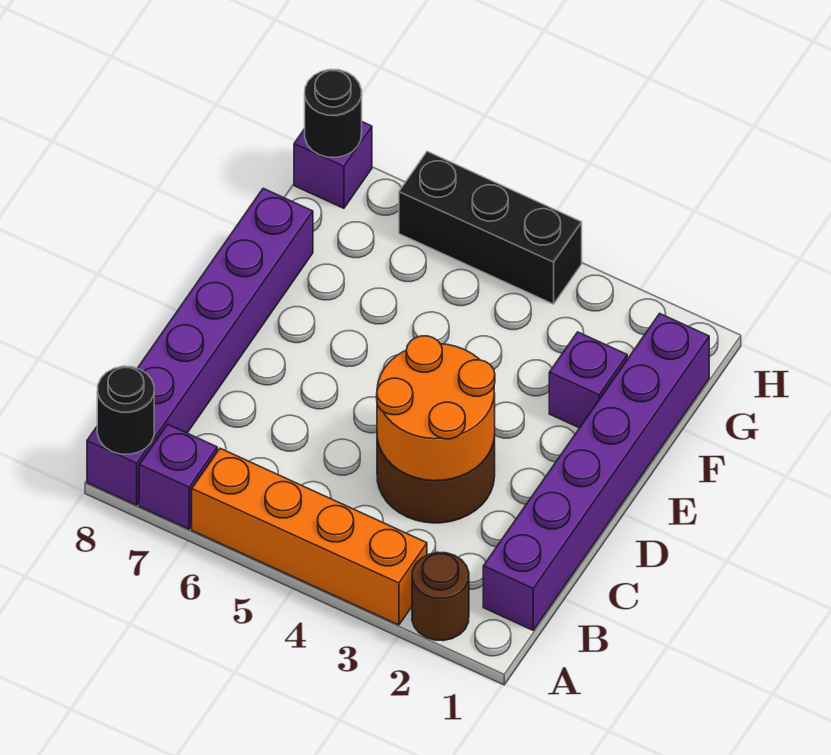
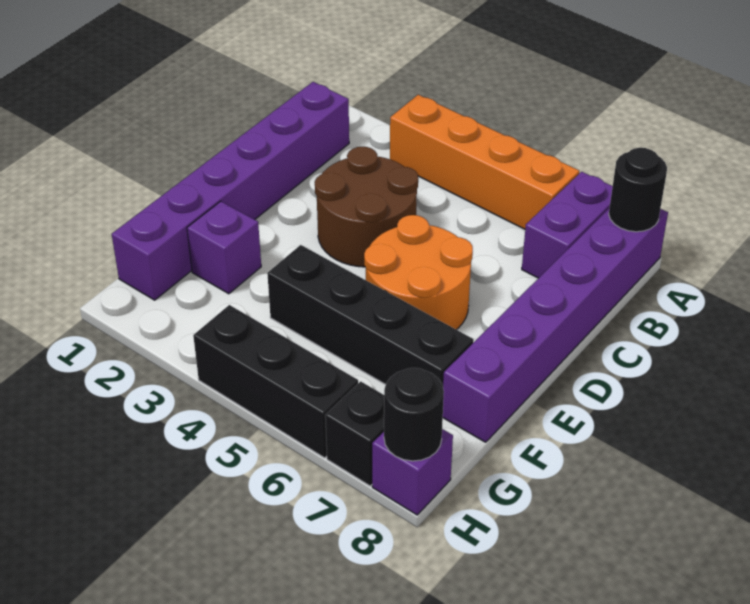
brown round brick A2 level 1 -> none
purple brick A7 level 1 -> purple brick A7:B7 level 1
orange round brick C3:D4 level 2 -> orange round brick D5:E6 level 1
none -> black brick F4:F7 level 1
none -> black brick H7 level 1

